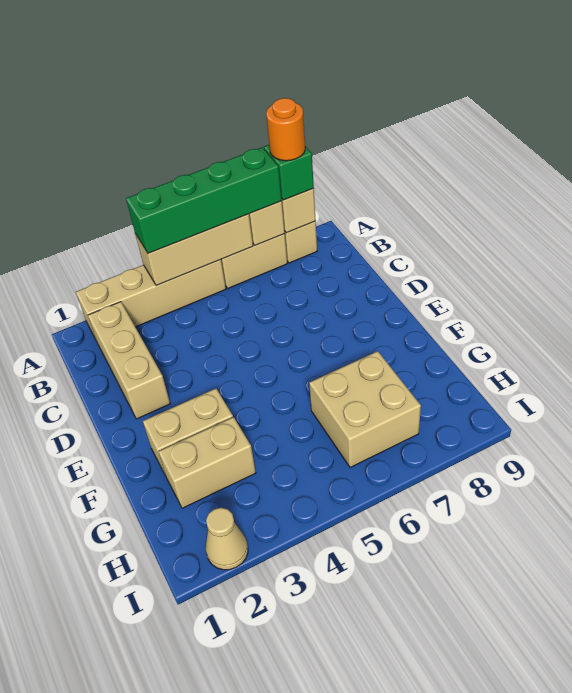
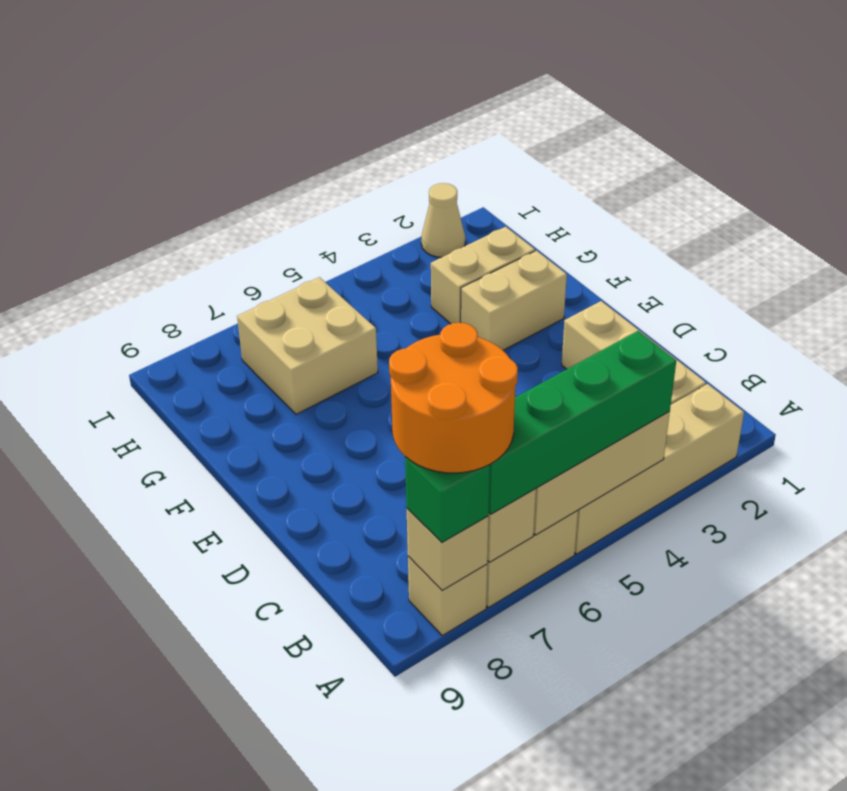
orange round brick A8 level 4 -> orange round brick A7:B8 level 4

